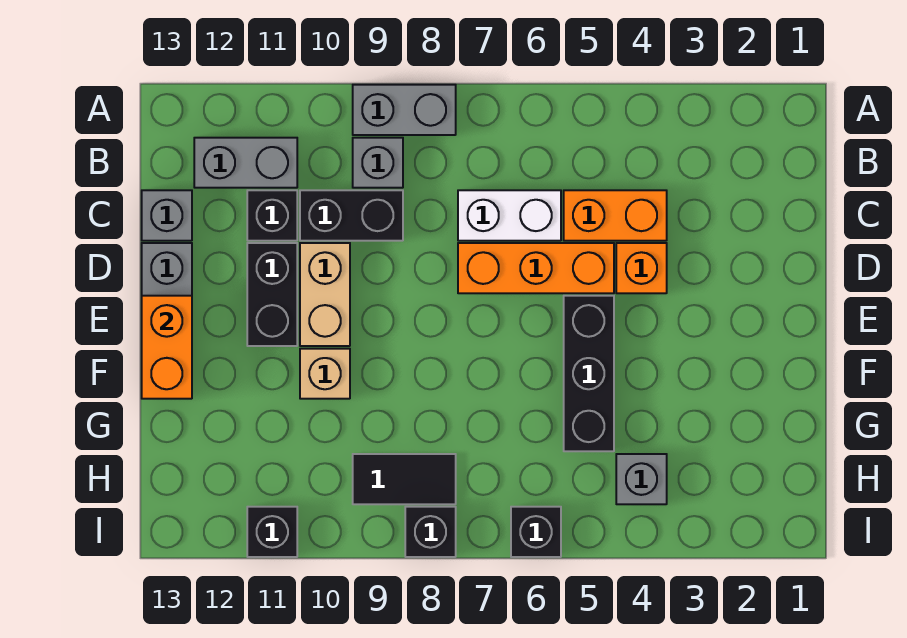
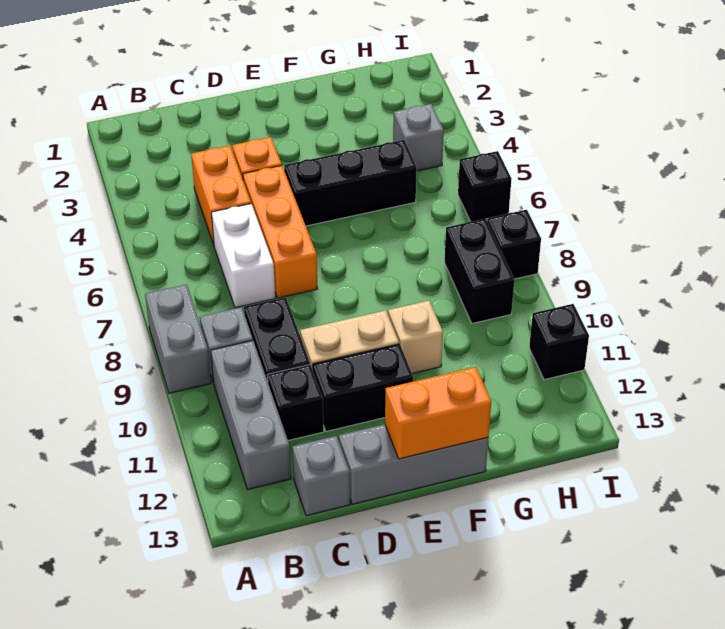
grey brick B11:B12 level 1 -> grey brick B10:B12 level 1
black tile H8:H9 level 1 -> black brick H8:H9 level 1

